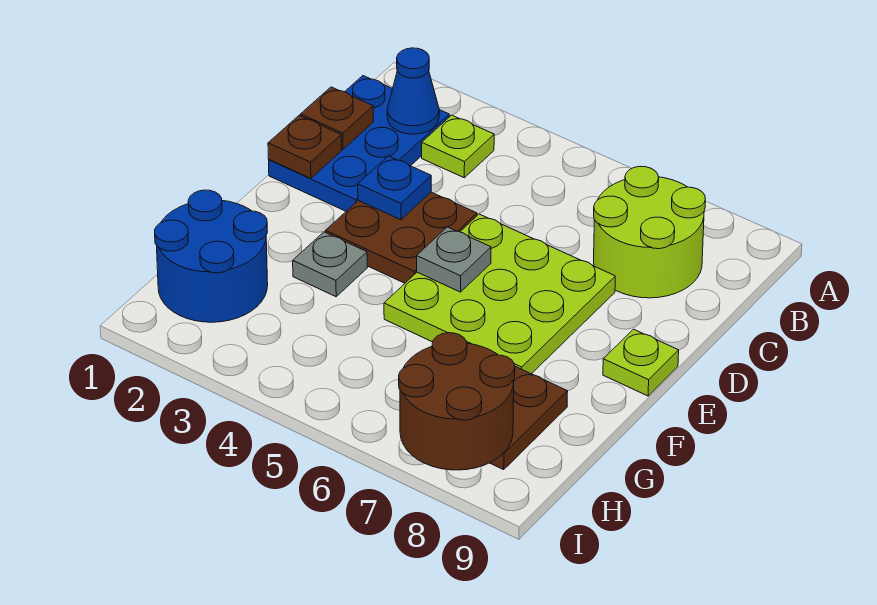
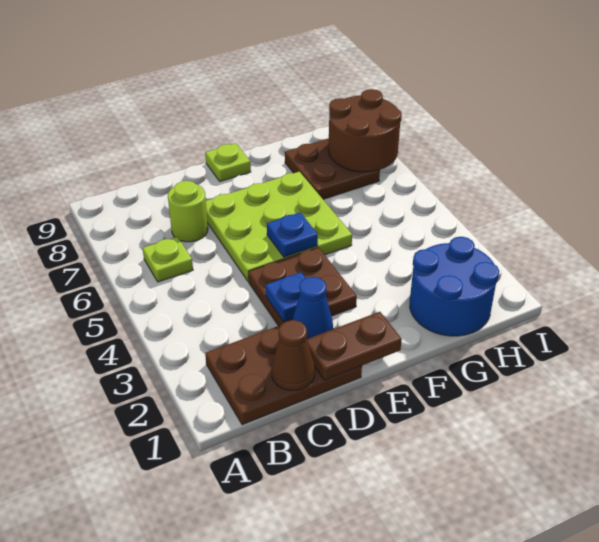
blue plate B1:D2 level 1 -> brown plate B1:D2 level 1
blue cone B2 level 2 -> blue cone D2 level 2
lime plate B3 level 1 -> lime plate B6 level 1
lime round brick B7:C8 level 1 -> lime round brick C7 level 1
brown plate C1 level 2 -> brown cone C1 level 2
brown plate D1 level 2 -> brown plate D1:E1 level 2
grey plate E5 level 2 -> blue plate E5 level 2
grey plate F3 level 1 -> none

